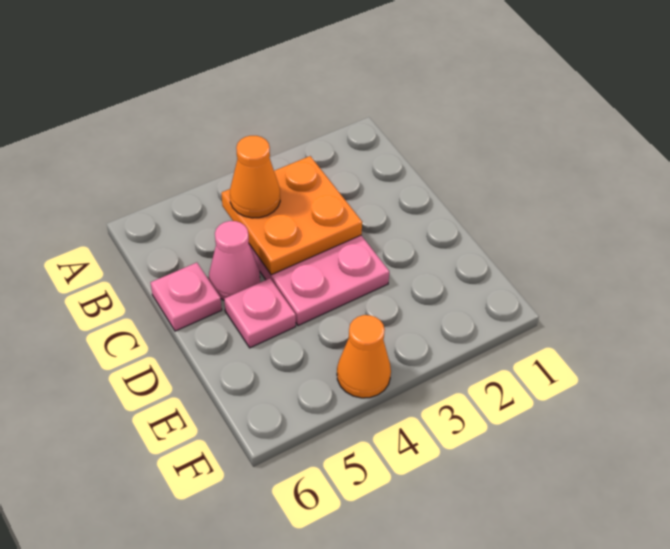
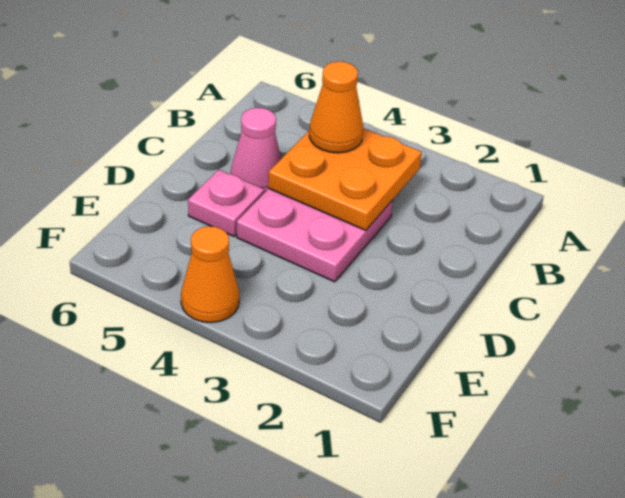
pink plate C6 level 1 -> none

